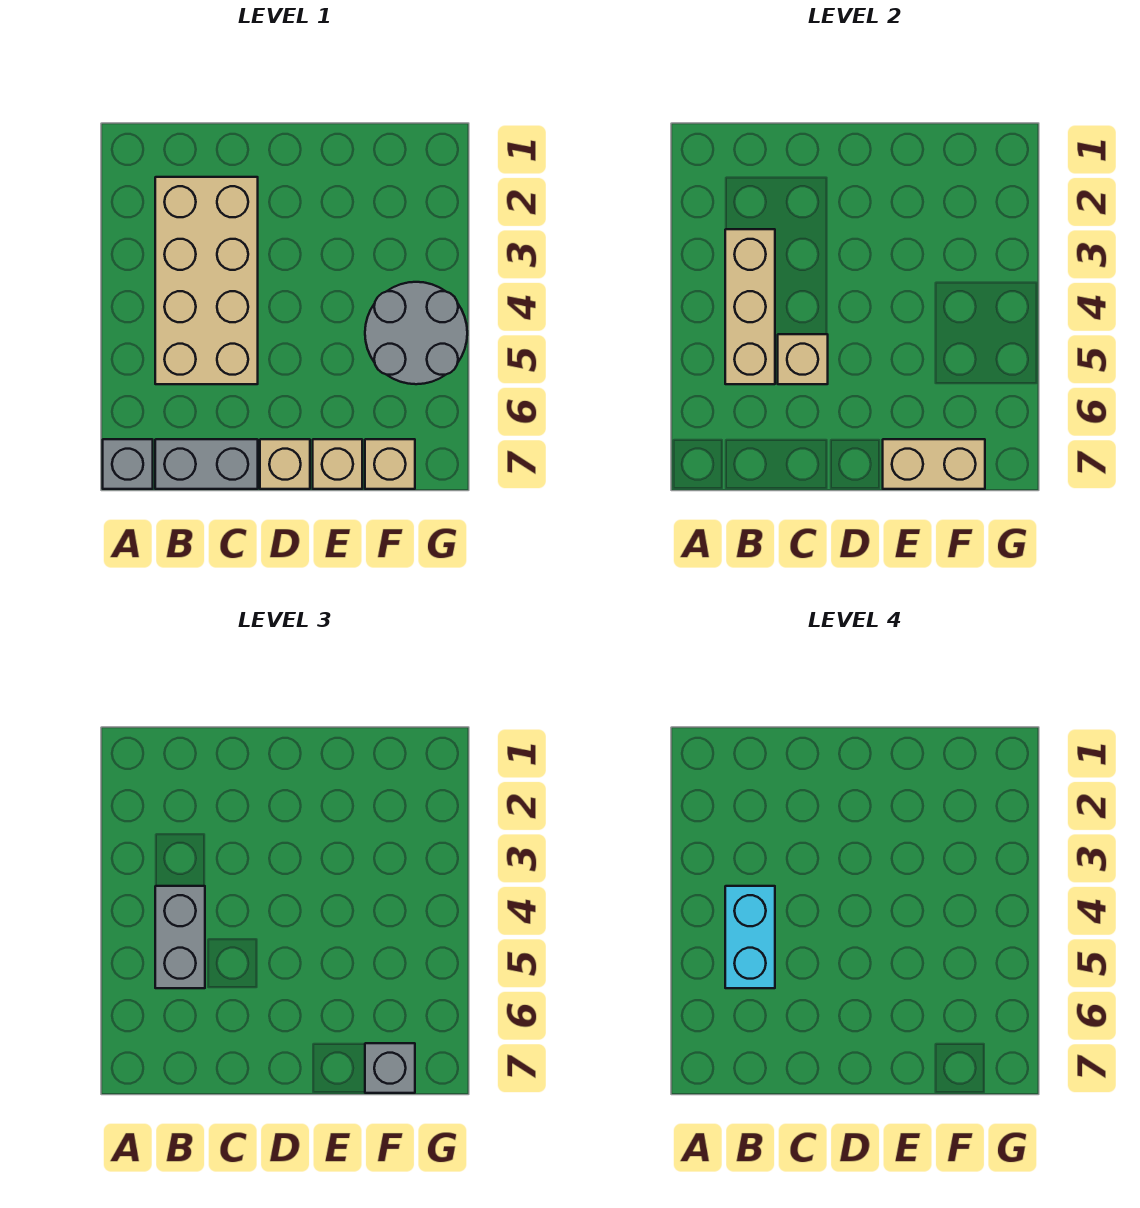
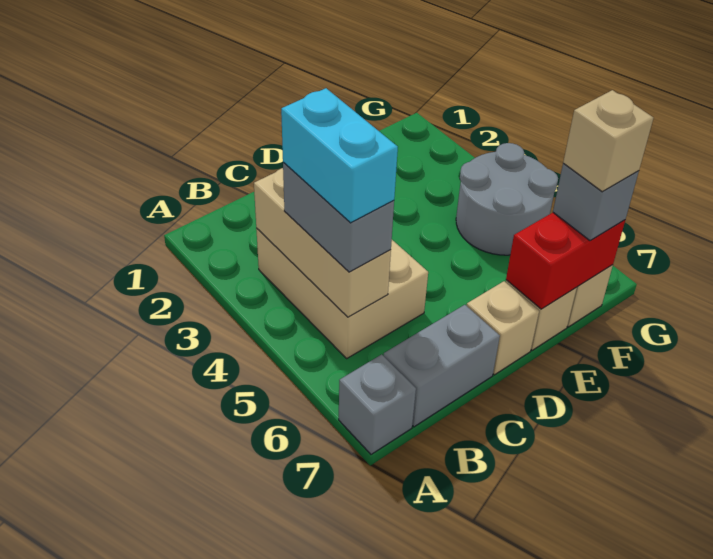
tan brick B2:C5 level 1 -> tan brick B3:C5 level 1
tan brick C5 level 2 -> tan brick F7 level 4
tan brick E7:F7 level 2 -> red brick E7:F7 level 2

